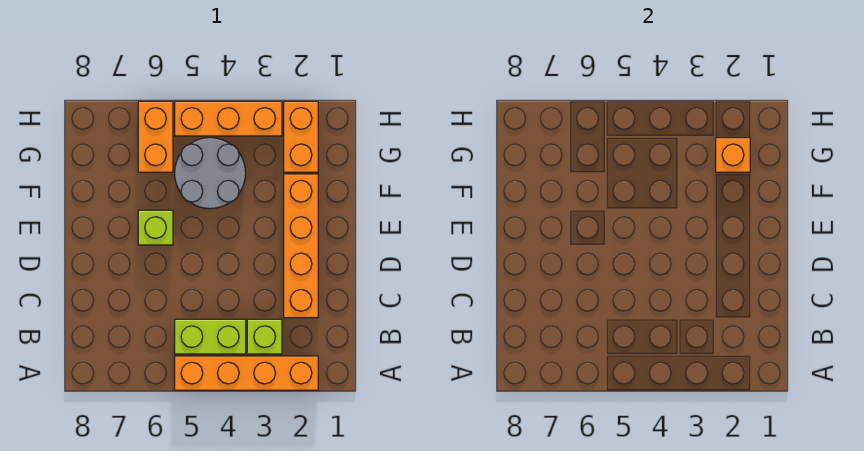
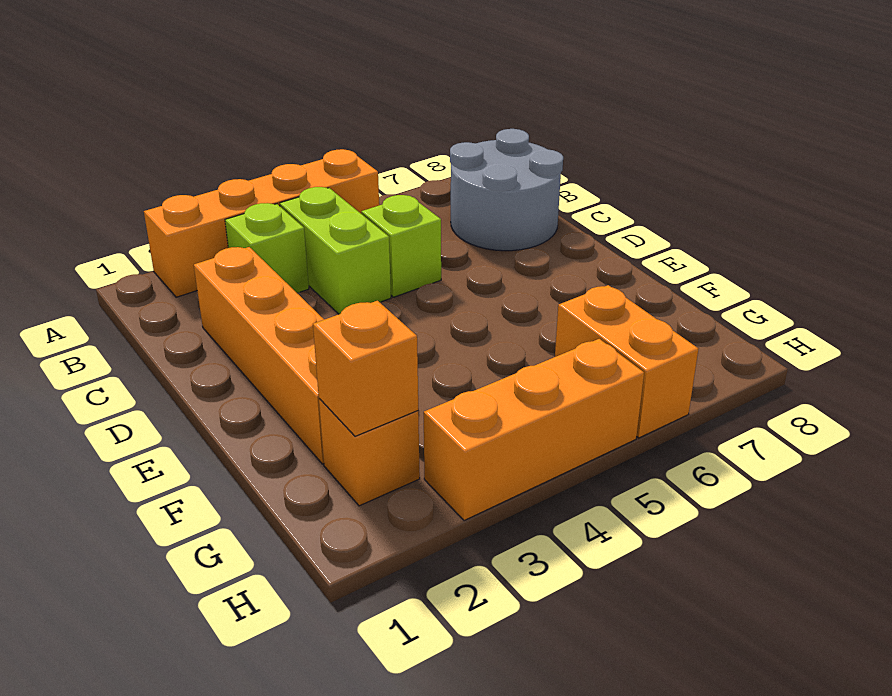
lime brick B4:B5 level 1 -> lime brick B4:C4 level 1
lime brick E6 level 1 -> lime brick C5 level 1
grey round brick F4:G5 level 1 -> grey round brick B7:C8 level 1
orange brick G2:H2 level 1 -> orange brick G2 level 1

